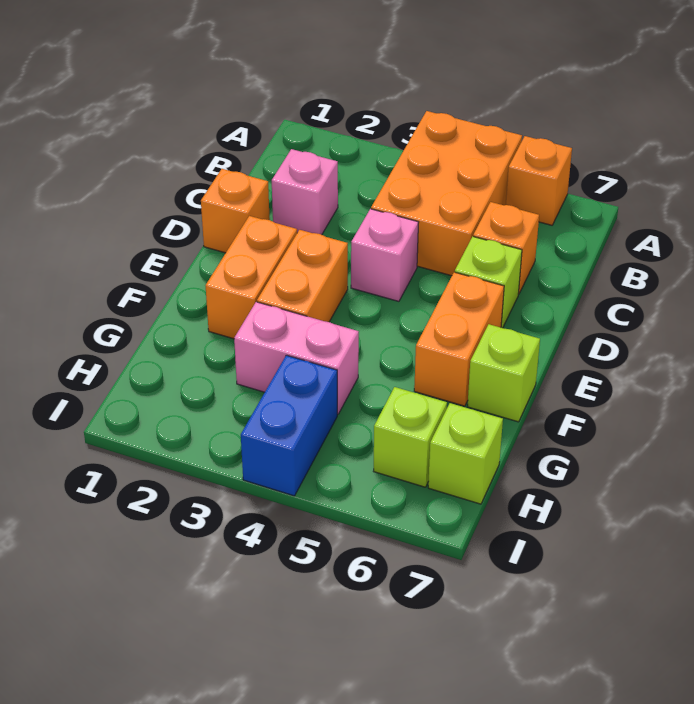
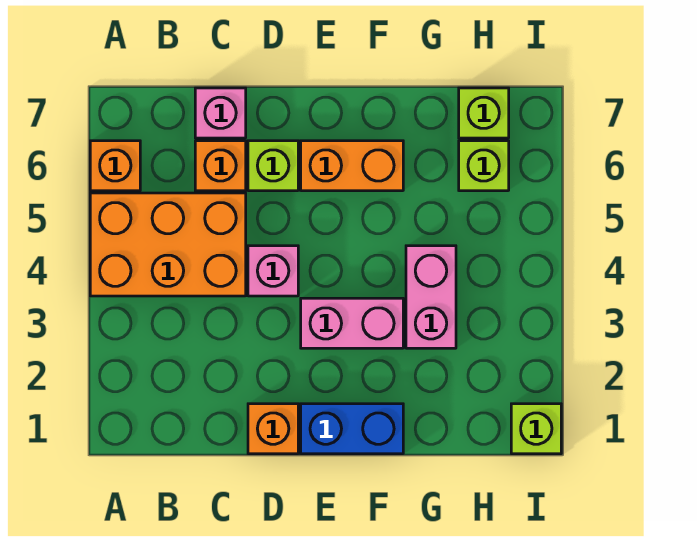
pink brick C2 level 1 -> pink brick C7 level 1
orange brick E2:F2 level 1 -> none
orange brick E3:F3 level 1 -> pink brick E3:F3 level 1
lime brick F7 level 1 -> lime brick I1 level 1
blue brick H4:I4 level 1 -> blue brick E1:F1 level 1

